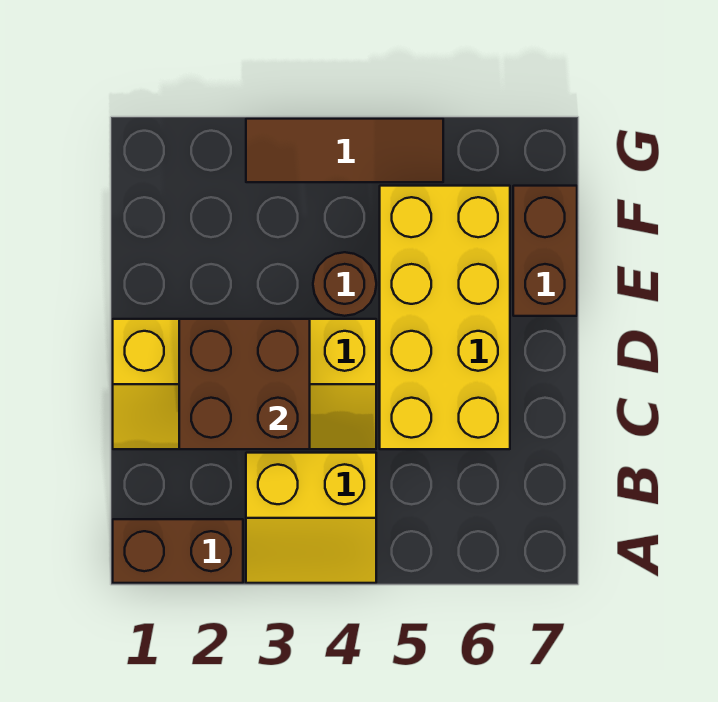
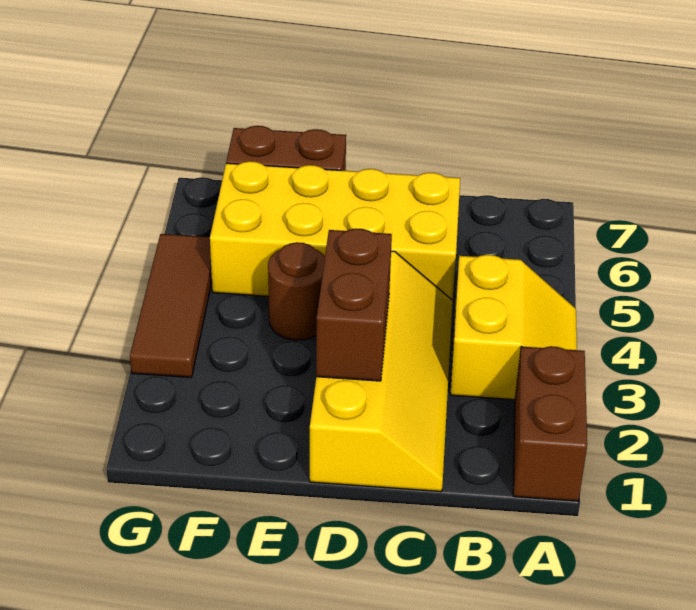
brown brick C2:D3 level 2 -> brown brick D2:D3 level 2

